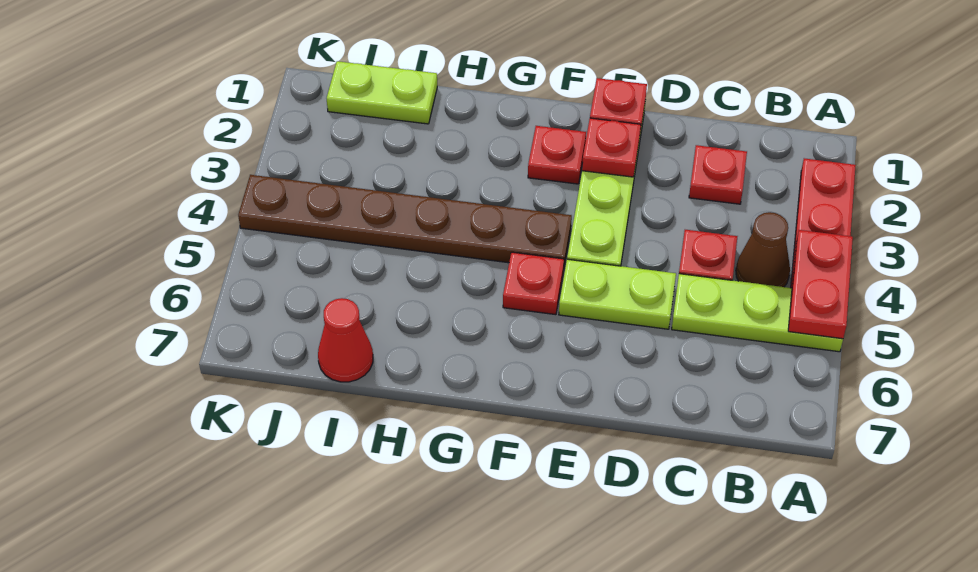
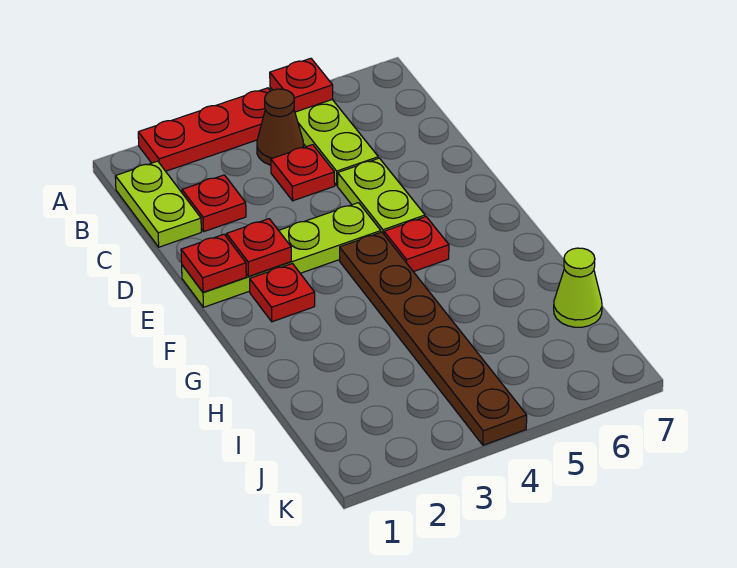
red plate A4:A5 level 2 -> red plate A5 level 2
lime plate I1:J1 level 1 -> lime plate B1:C1 level 1
red cone I7 level 1 -> lime cone I7 level 1

